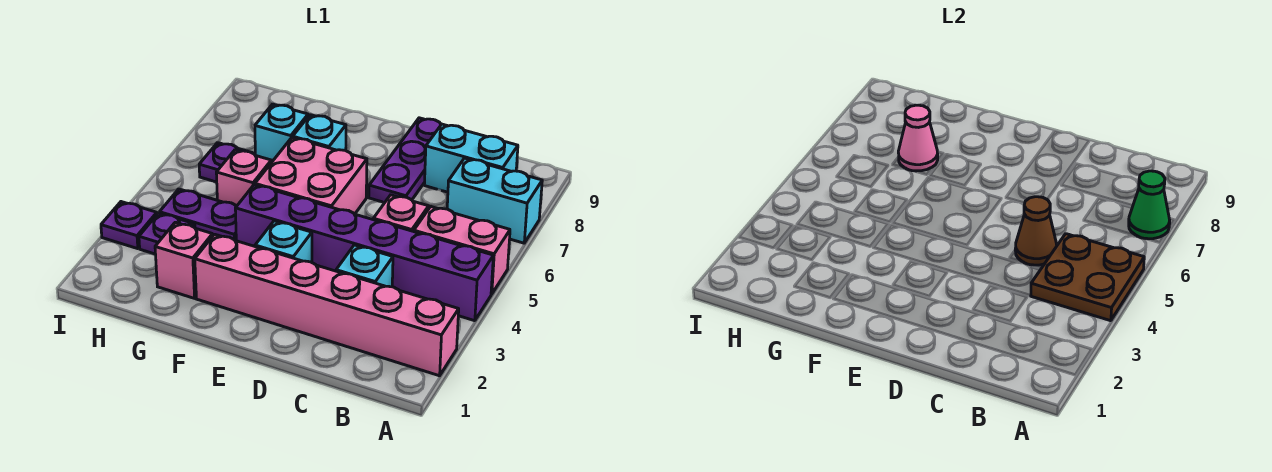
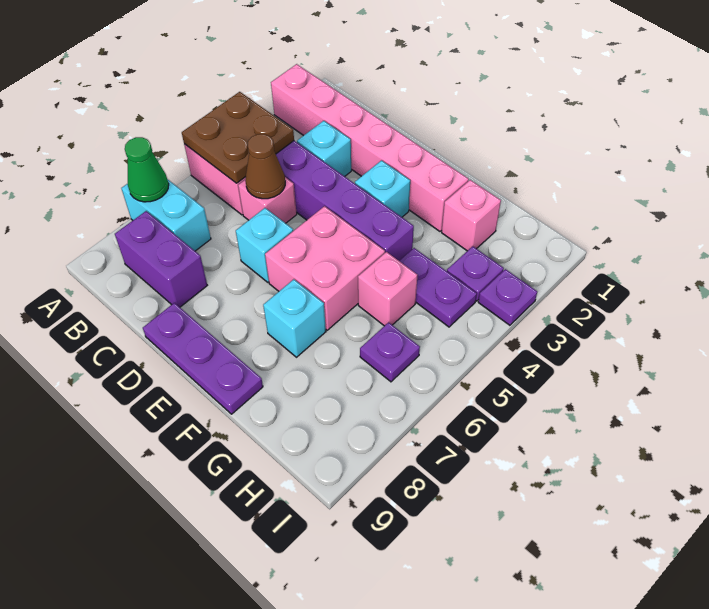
cyan brick B8:C8 level 1 -> purple brick B8:C8 level 1
purple plate D7:D9 level 1 -> purple plate D9:F9 level 1
cyan brick G7 level 1 -> cyan brick D6 level 1
pink cone G7 level 2 -> none

